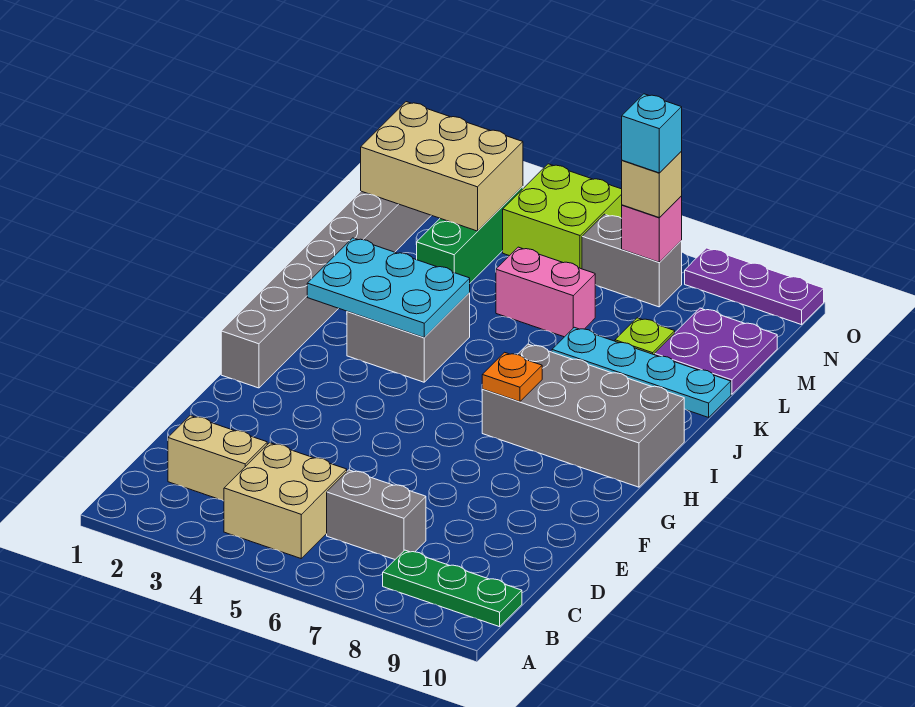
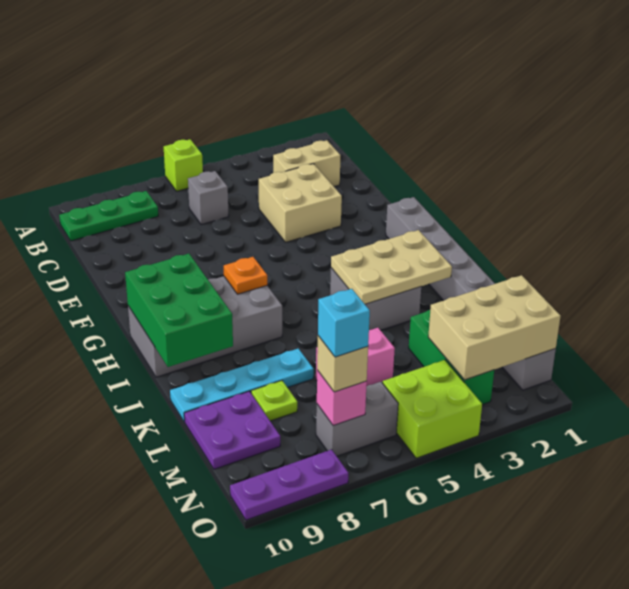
none -> lime brick A6 level 1
tan brick B4:C5 level 1 -> tan brick D3:E4 level 1
grey brick C6:C7 level 1 -> grey brick C6 level 1
none -> green brick H9:J10 level 2
cyan plate I2:J4 level 2 -> tan plate I2:J4 level 2

